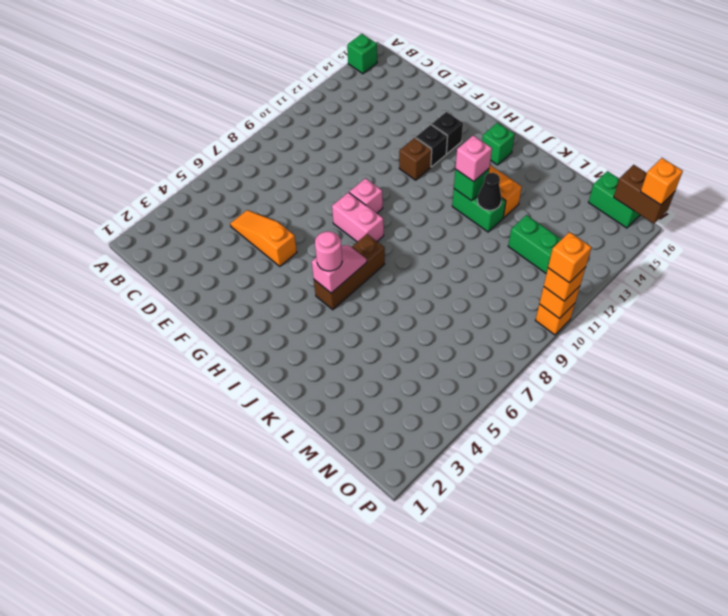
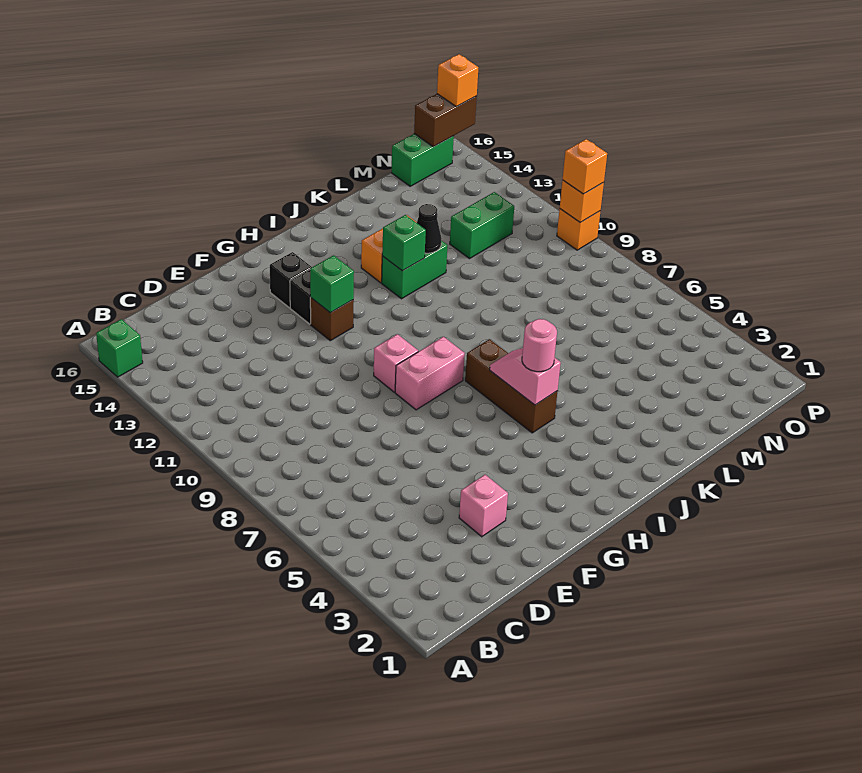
orange slope D5:F5 level 1 top F -> none
green brick I15 level 1 -> green brick G12 level 2
pink brick J12 level 3 -> pink brick E3 level 1
orange brick P10 level 4 -> none

